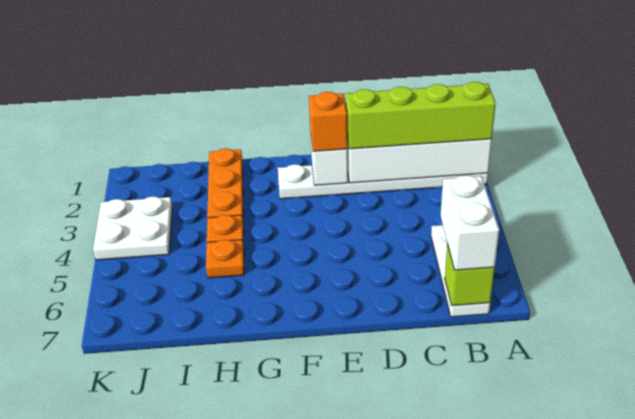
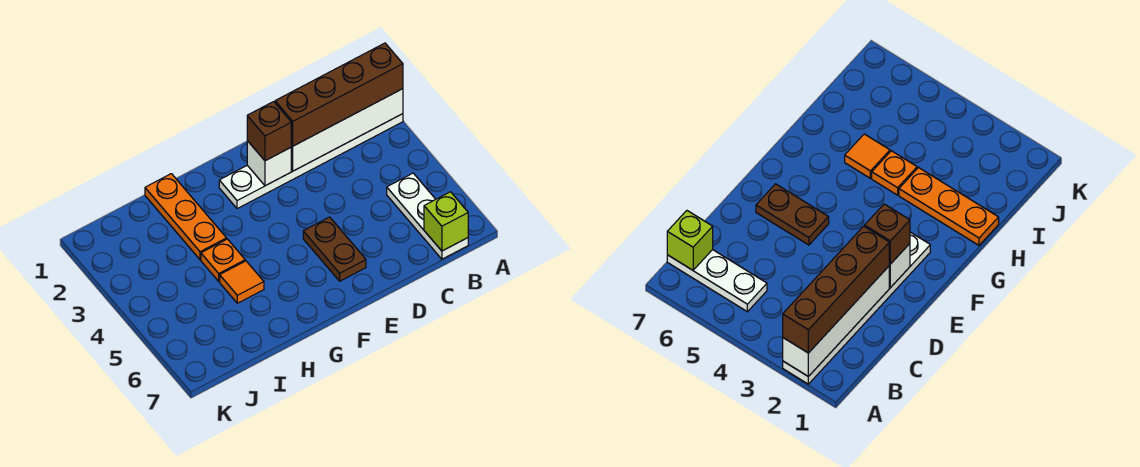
lime brick A2:D2 level 3 -> brown brick A2:D2 level 3
white brick B6:B7 level 3 -> none
orange brick E2 level 3 -> brown brick E2 level 3
none -> brown plate E5:E6 level 1
orange plate H5 level 1 -> orange tile H5 level 1
white plate J3:K4 level 1 -> none

